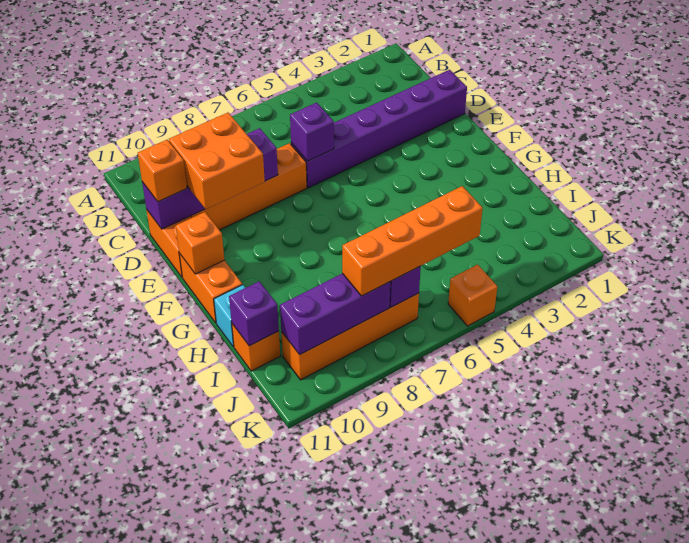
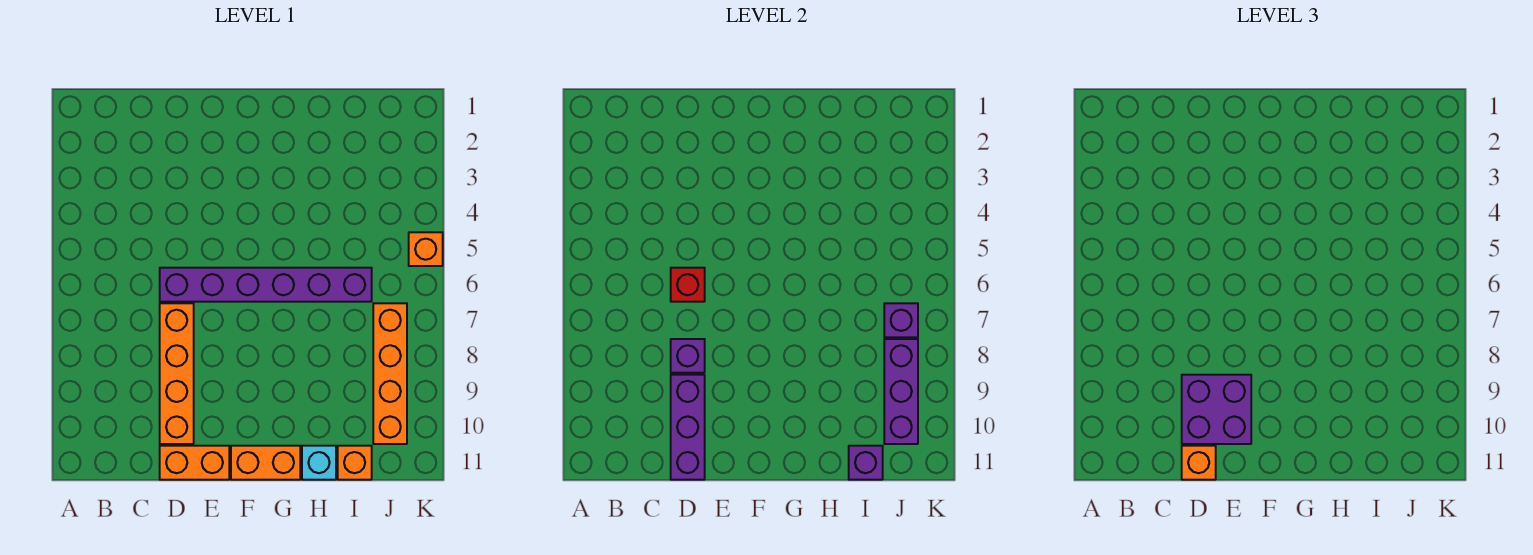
purple brick D1:D6 level 1 -> purple brick D6:I6 level 1
purple brick D6 level 2 -> red brick D6 level 2
orange brick D9:E10 level 3 -> purple brick D9:E10 level 3
orange brick F11 level 2 -> none
orange brick J5:J8 level 3 -> none

